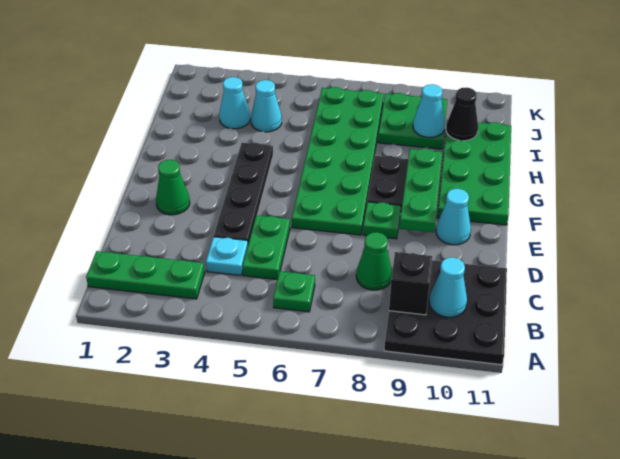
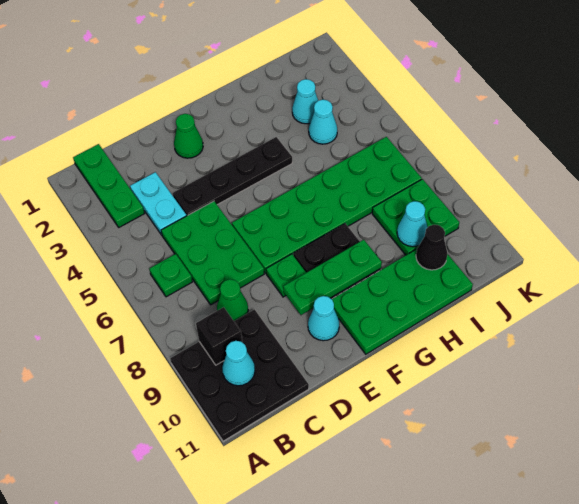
cyan plate C4 level 1 -> cyan plate C3:C4 level 1
green plate C5:D5 level 1 -> green plate C5:D7 level 1

